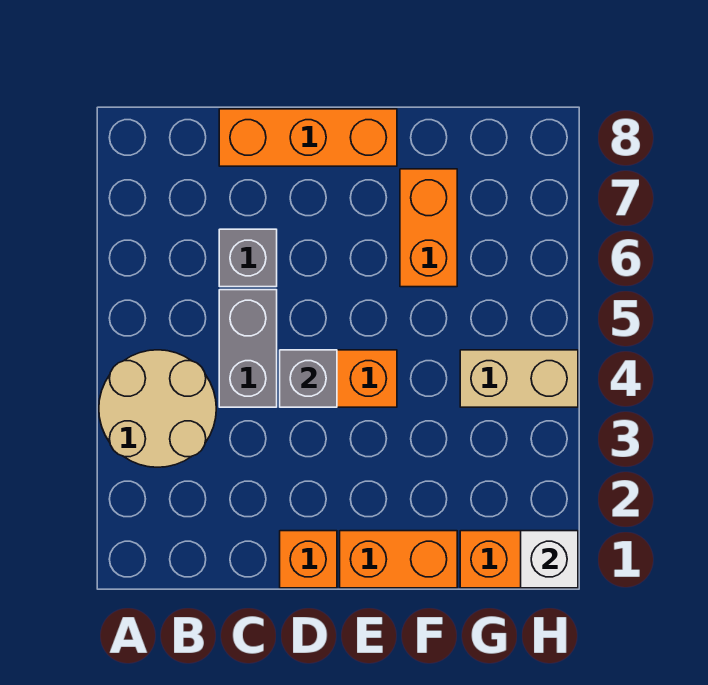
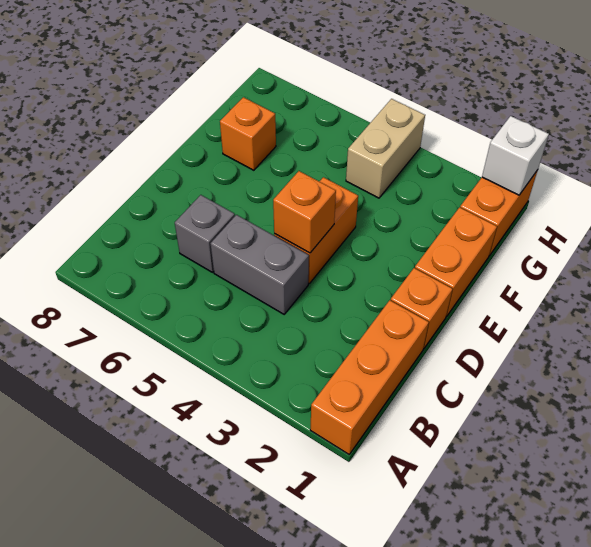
tan round brick A3:B4 level 1 -> none
orange brick C8:E8 level 1 -> orange brick A1:C1 level 1
grey brick D4 level 2 -> orange brick D4 level 2
orange brick F6:F7 level 1 -> orange brick F7 level 1

